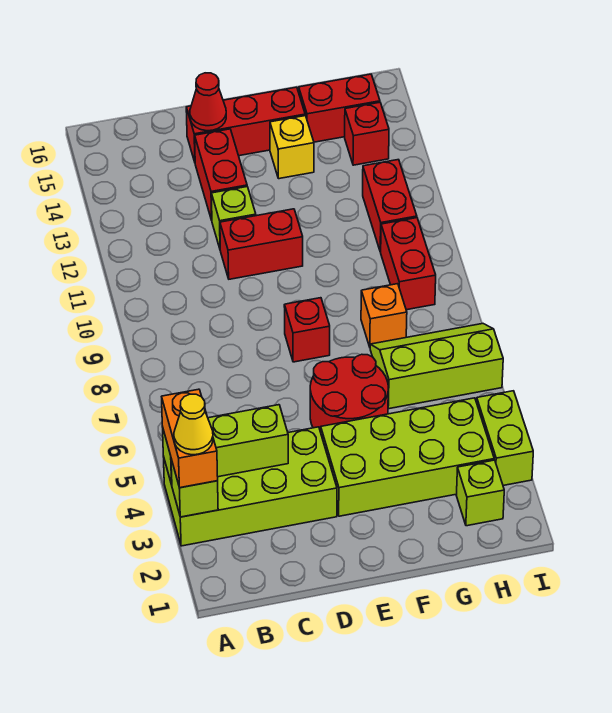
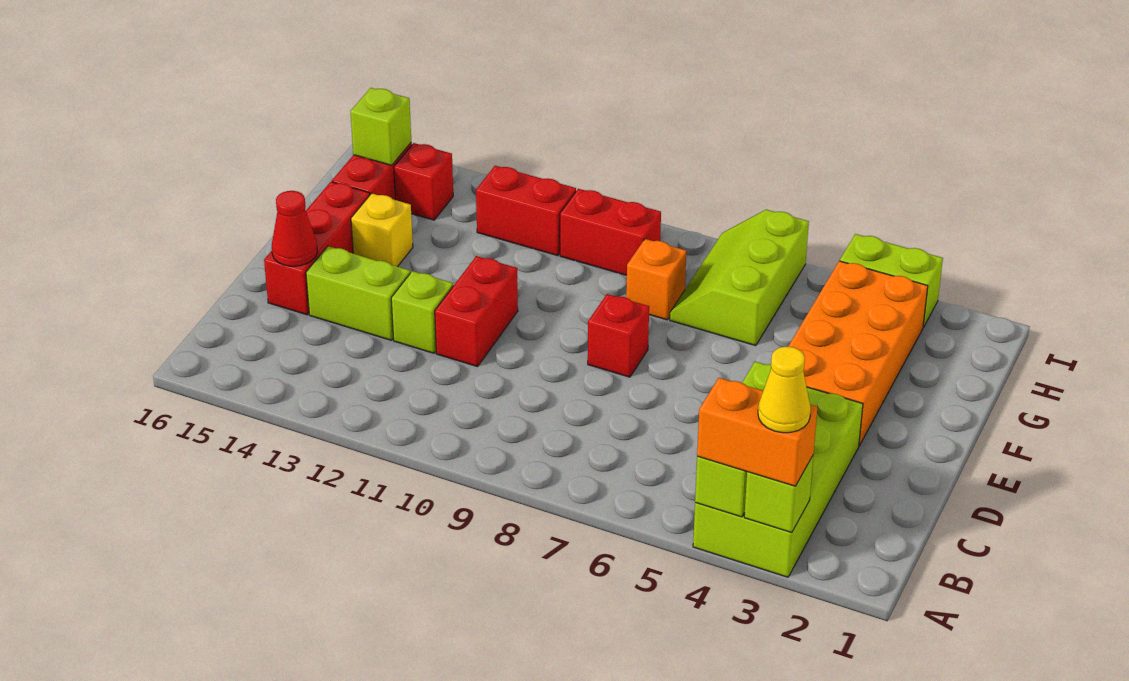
red brick D13:D14 level 1 -> lime brick D13:D14 level 1
lime brick E3:H4 level 1 -> orange brick E3:H4 level 1
red round brick E5:F6 level 1 -> none
lime brick H2 level 1 -> lime brick H15 level 2

